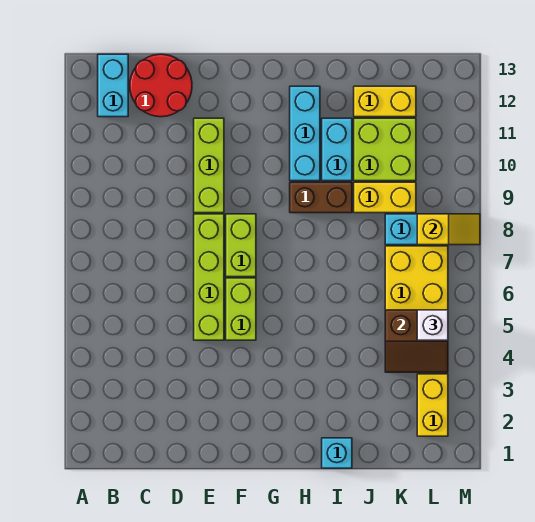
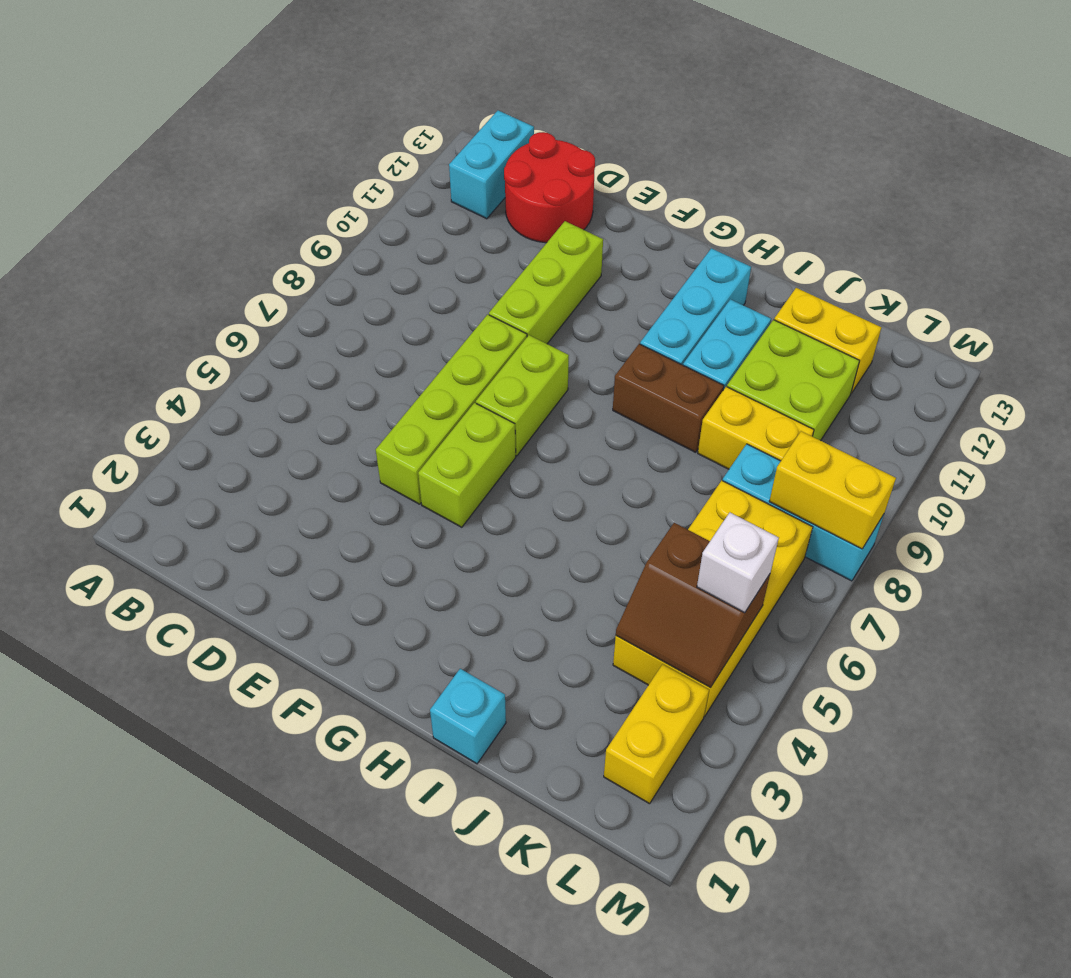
yellow slope L8:M8 level 2 top L -> yellow brick L8:M8 level 2

